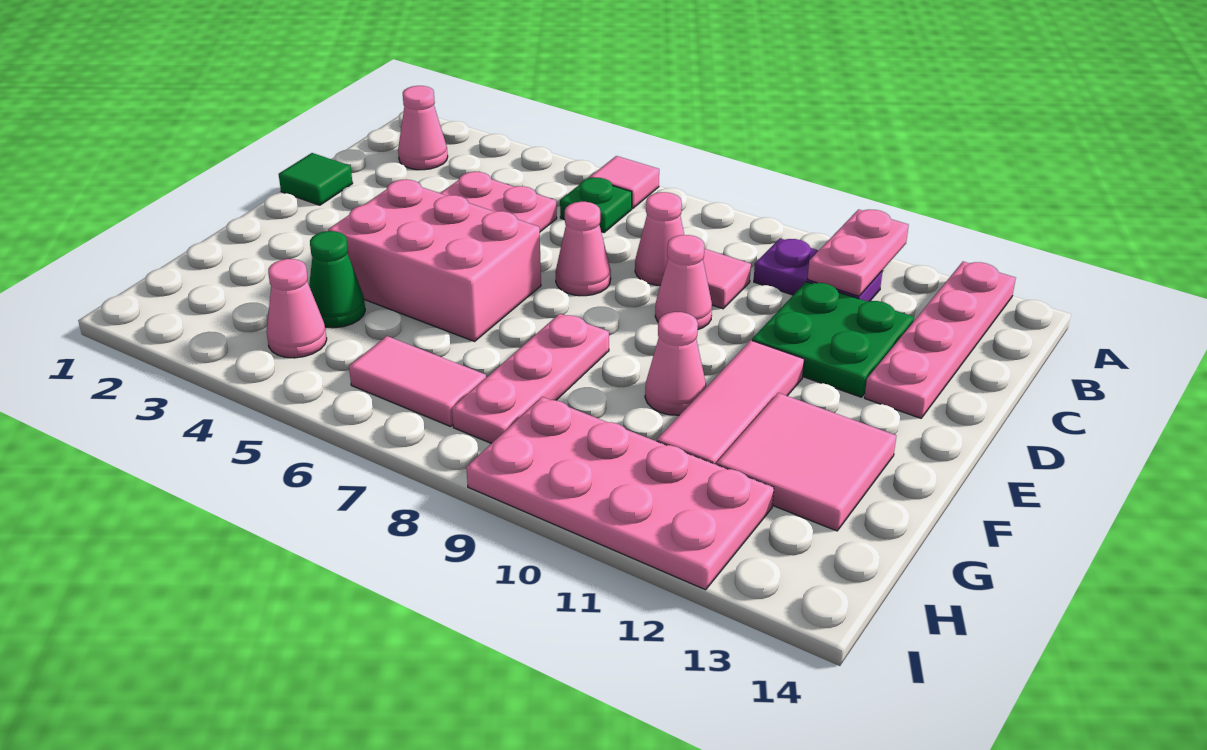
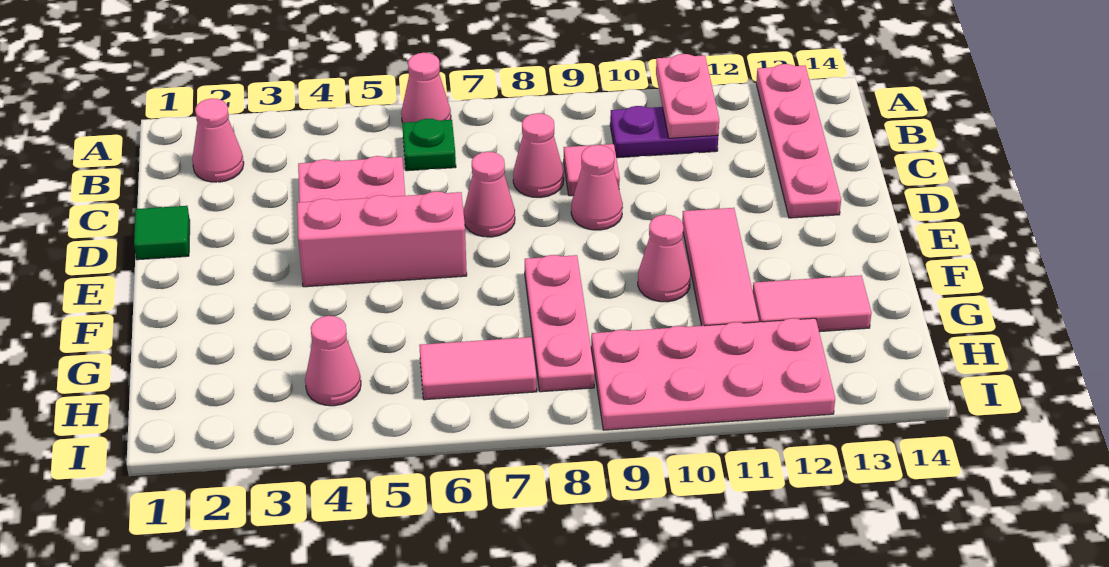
pink tile A6 level 1 -> pink cone A6 level 1
green plate C11:D12 level 1 -> none
pink brick E4:F6 level 1 -> pink brick E4:E6 level 1
pink tile F12:G13 level 1 -> pink tile G12:G13 level 1
green cone G4 level 1 -> none

